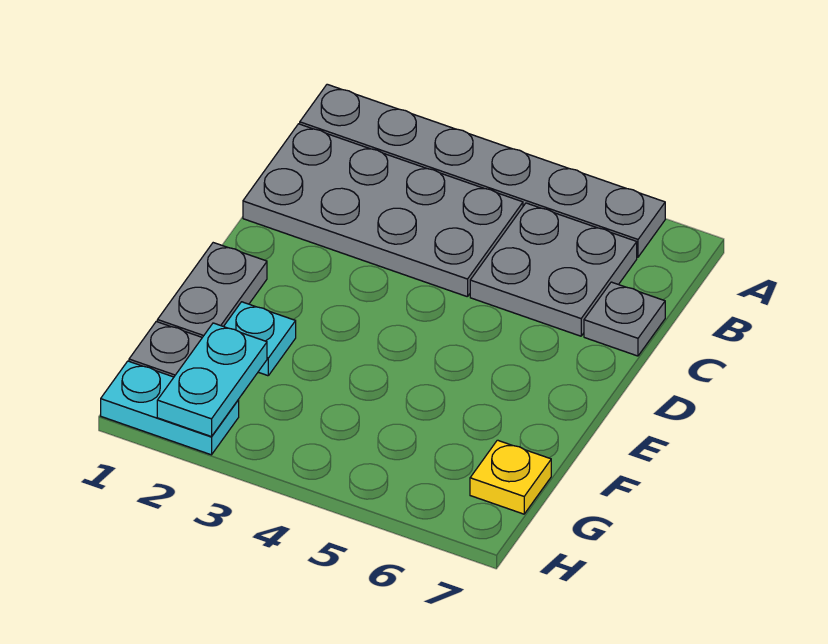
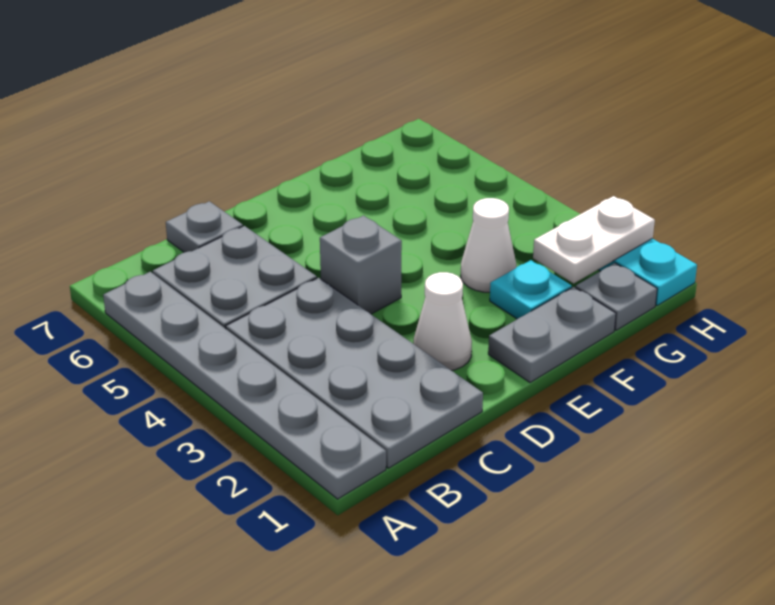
none -> white cone D2 level 1
none -> grey brick D4 level 1
none -> white cone F3 level 1
cyan plate G2:H2 level 2 -> white plate G2:H2 level 2
yellow plate G7 level 1 -> none

